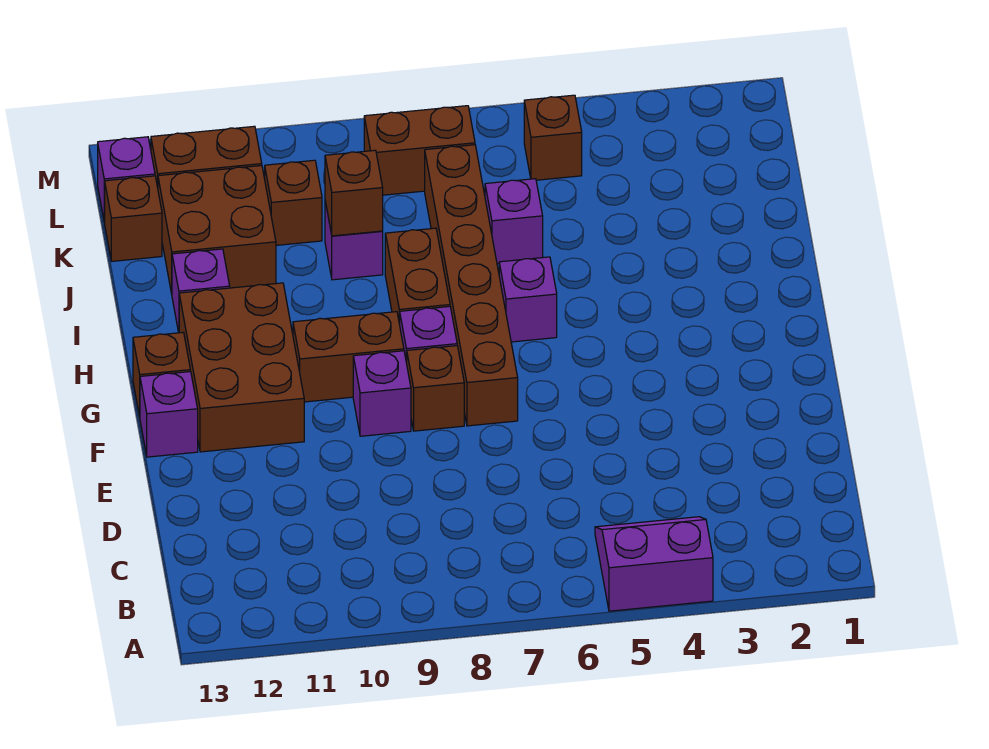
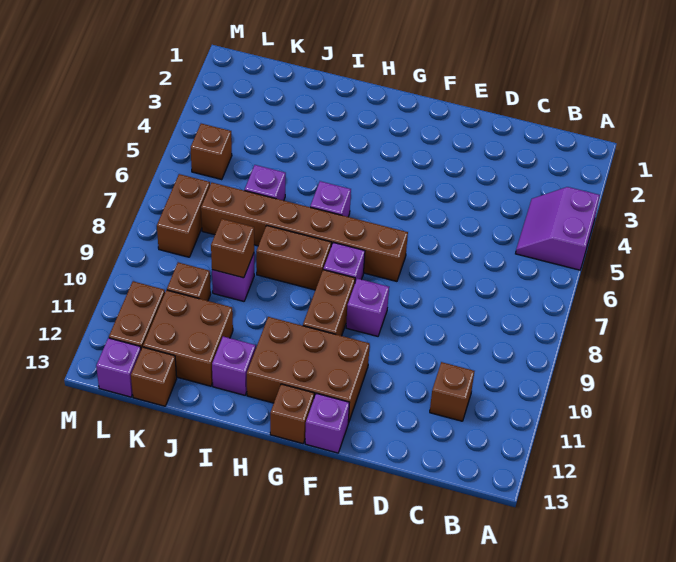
brown brick F8 level 1 -> brown brick C11 level 1

